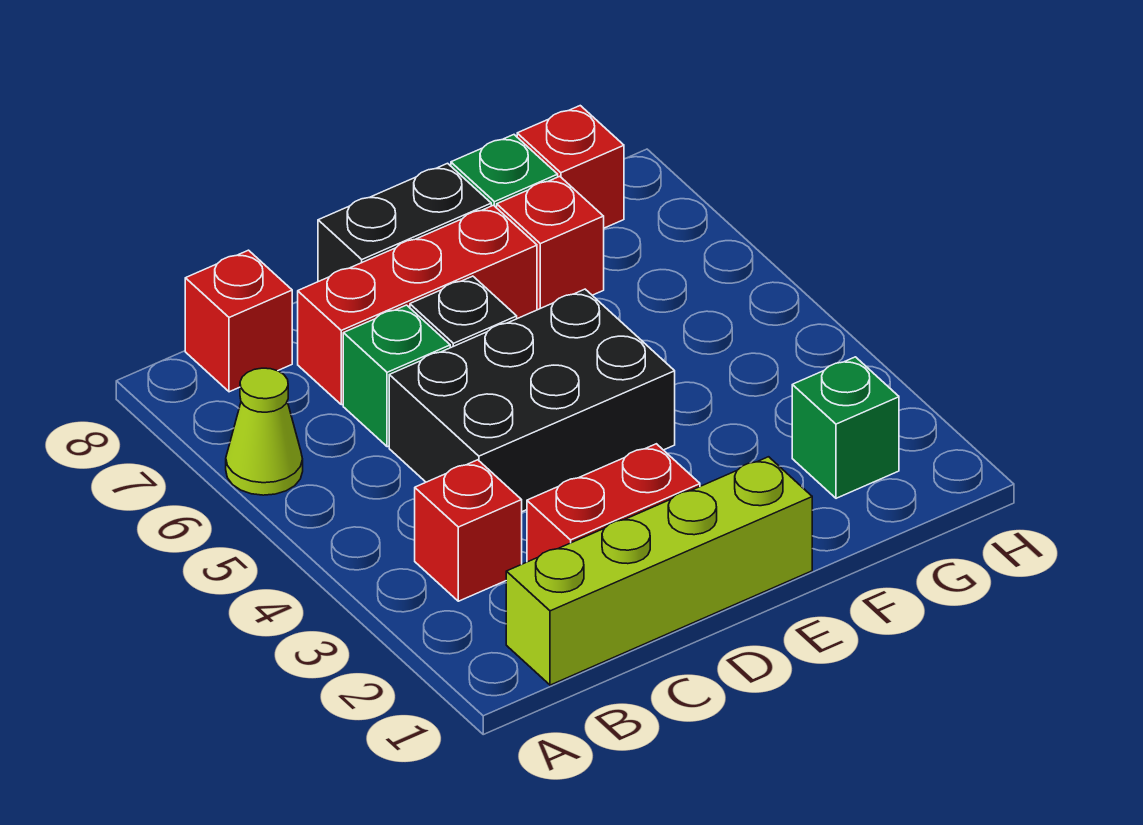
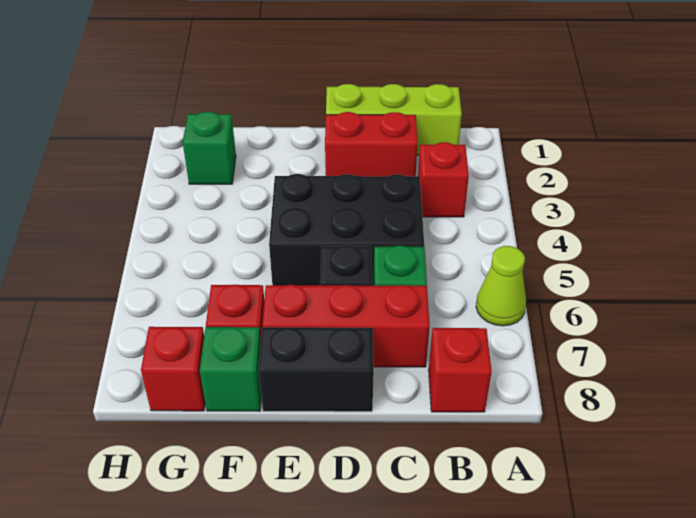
lime brick B1:E1 level 1 -> lime brick B1:D1 level 1

